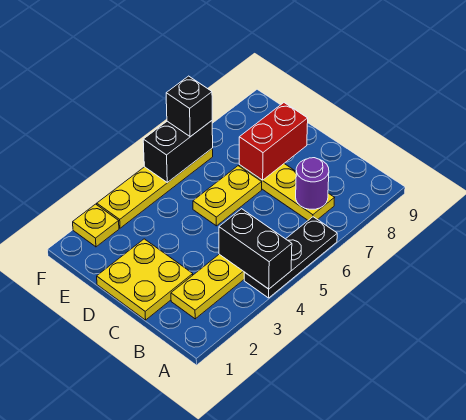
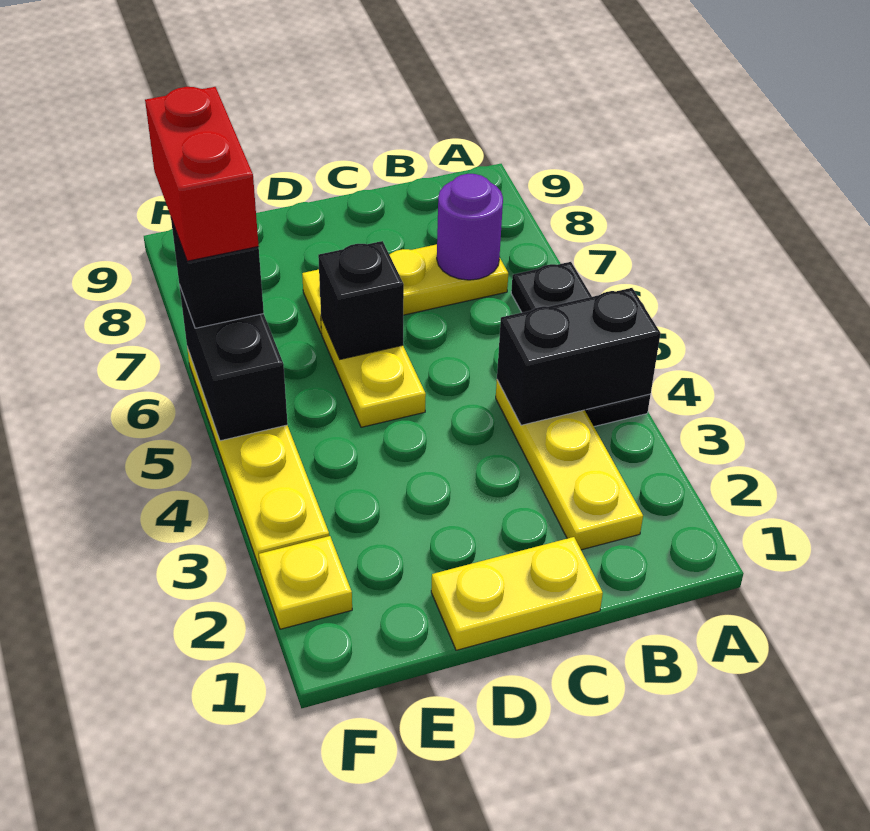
yellow plate C1:D2 level 1 -> yellow plate C1:D1 level 1
none -> black brick D6 level 2
red brick D7:D8 level 2 -> red brick F6:F7 level 4

